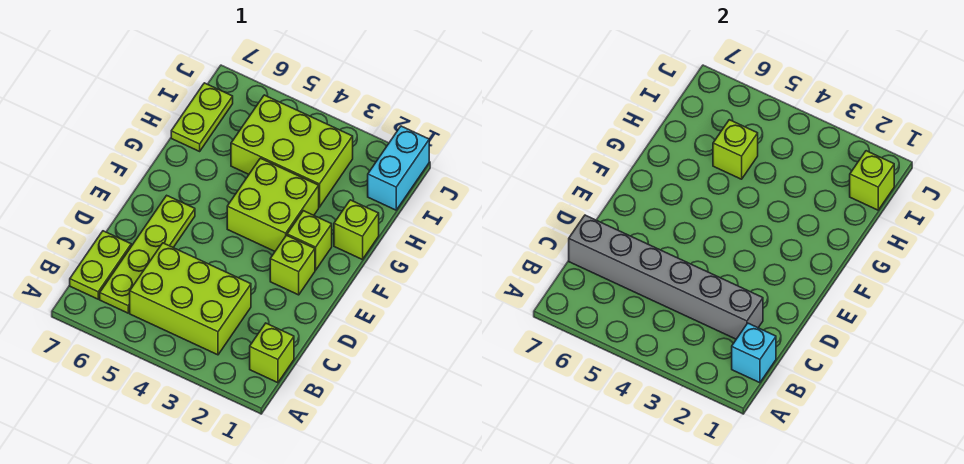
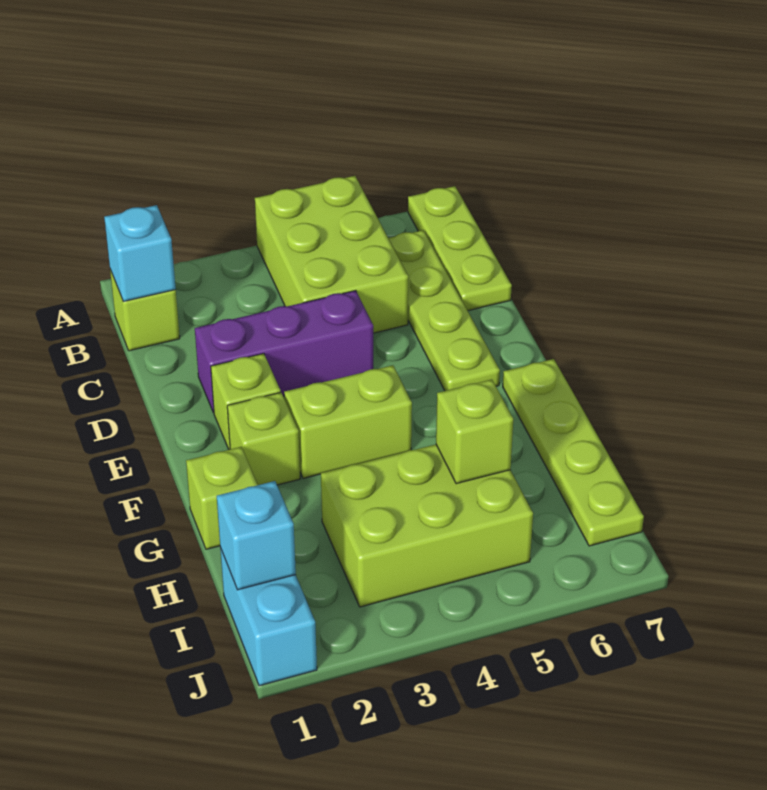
lime brick B3:C5 level 1 -> lime brick A4:C5 level 1
lime plate B7:C7 level 1 -> lime plate A7:C7 level 1
grey brick C2:C7 level 2 -> none
none -> purple brick D2:D4 level 1
lime brick F3:G4 level 1 -> lime brick F3:F4 level 1
lime plate H7:I7 level 1 -> lime plate F7:I7 level 1
lime brick I1 level 2 -> cyan brick I1 level 2

